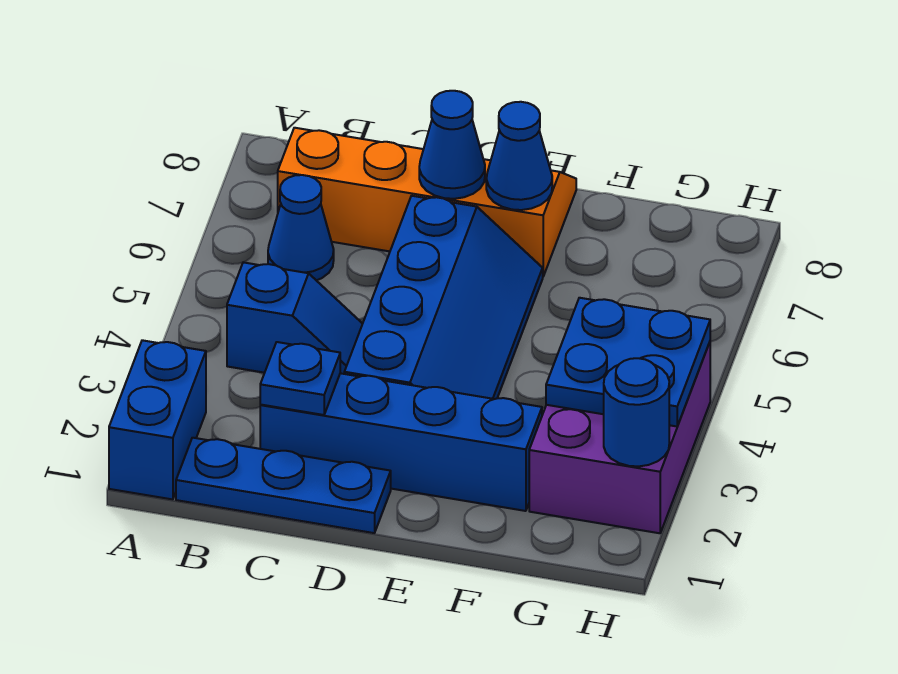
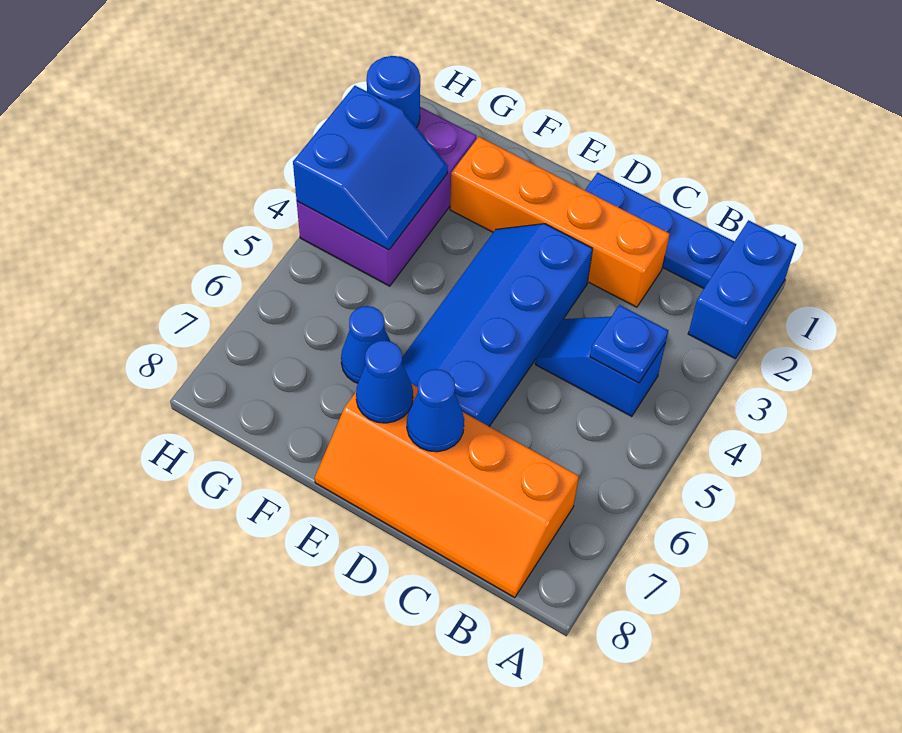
blue cone B6 level 1 -> blue cone F6 level 1
blue brick C2:F2 level 1 -> orange brick C2:F2 level 1
blue plate C2 level 2 -> blue plate B4 level 2
blue plate G3:H4 level 2 -> blue slope G3:H4 level 2 top H

